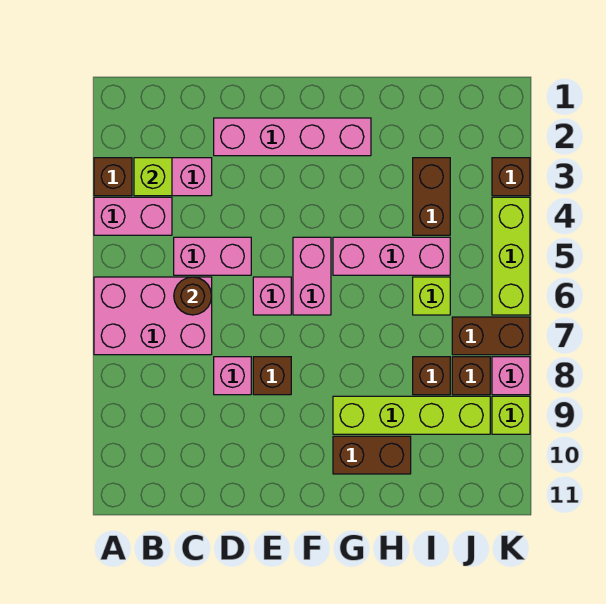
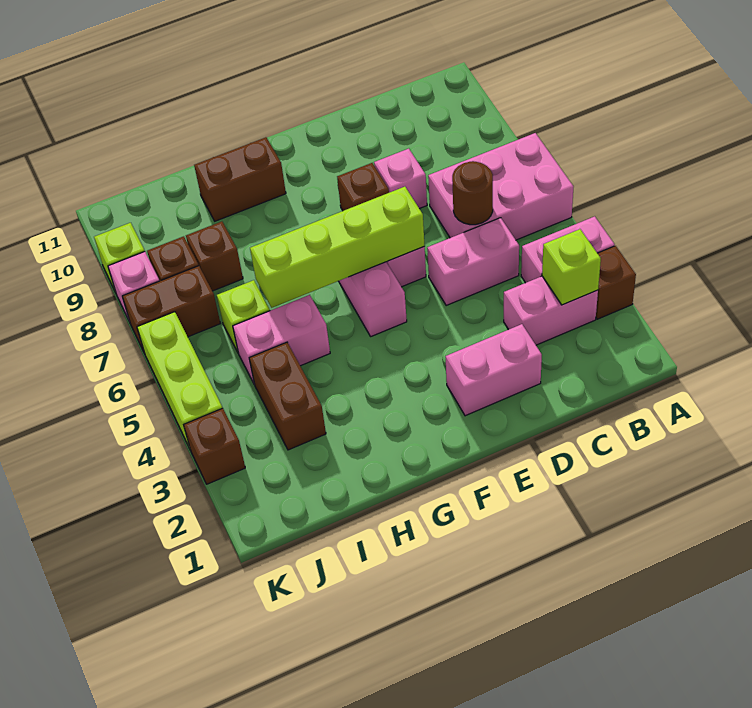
pink brick D2:G2 level 1 -> pink brick D2:E2 level 1
pink brick G5:I5 level 1 -> pink brick H5:I5 level 1
lime brick G9:J9 level 1 -> lime brick E6:H6 level 2

